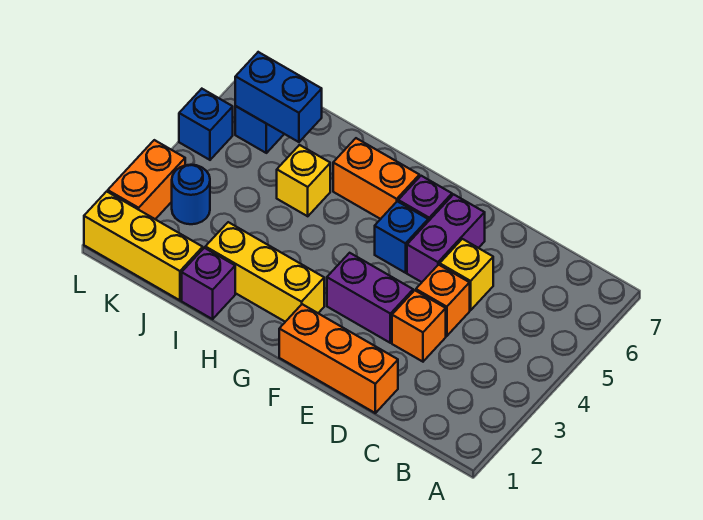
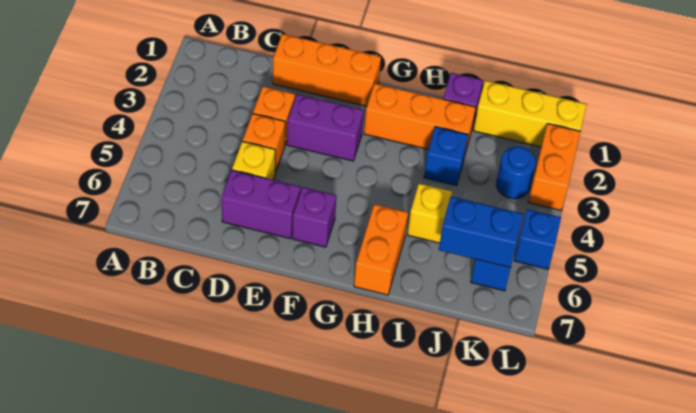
purple brick E5:E6 level 1 -> purple brick D6:E6 level 1
blue brick F5 level 1 -> blue brick I3 level 1
yellow brick G2:I2 level 1 -> orange brick G2:I2 level 1
orange brick G6:H6 level 1 -> orange brick H6:H7 level 1

